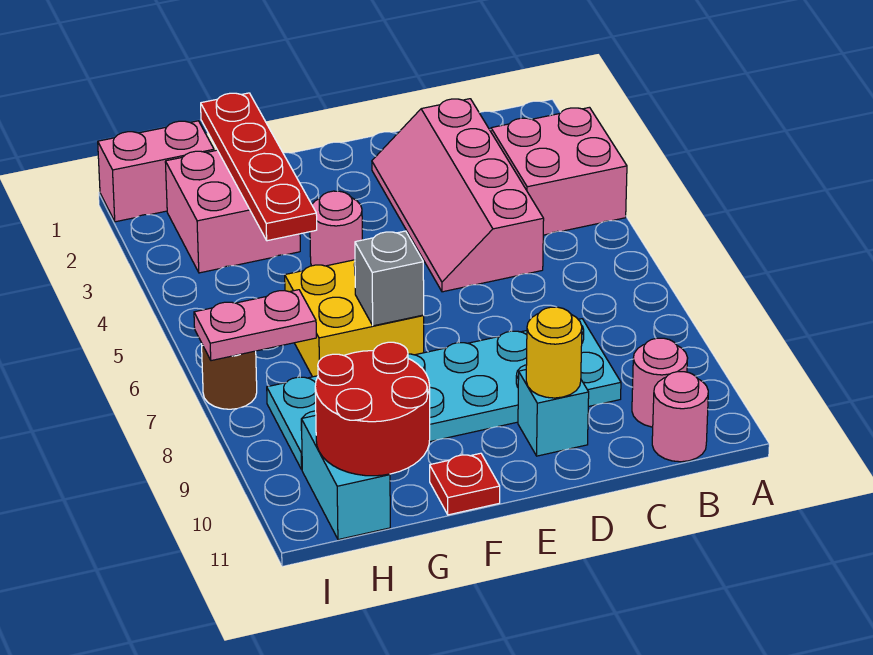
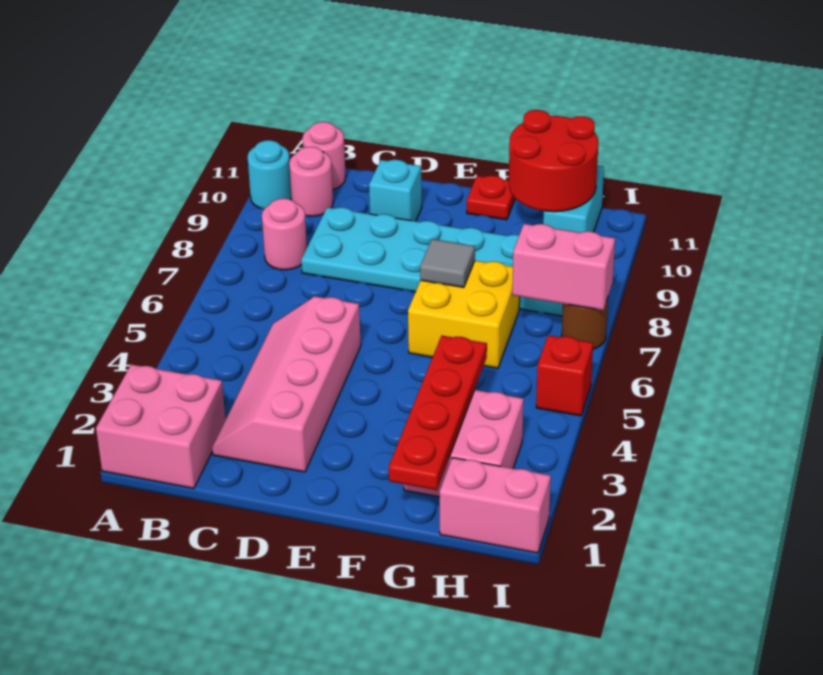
pink brick A3:B4 level 1 -> pink brick A1:B2 level 1
none -> cyan round brick A10 level 1
pink slope C2:D5 level 1 top C -> pink slope C2:D5 level 1 top D
yellow round brick D10 level 2 -> none
pink round brick F4 level 1 -> pink round brick B8 level 1
grey brick F7 level 2 -> grey tile F7 level 2
pink plate H7:I7 level 2 -> pink brick H7:I7 level 2
none -> red brick I5 level 1

